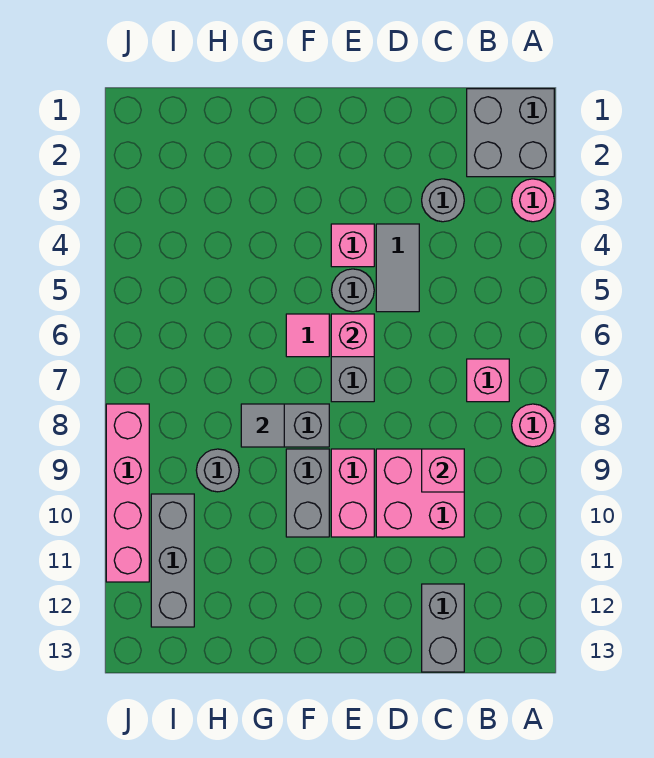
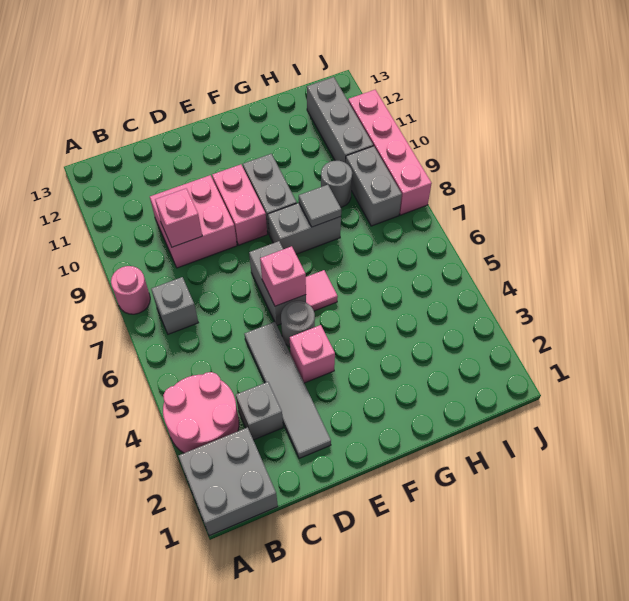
pink round brick A3 level 1 -> pink round brick A3:B4 level 1
pink brick B7 level 1 -> grey brick B7 level 1
grey round brick C3 level 1 -> grey brick C3 level 1
grey brick C12:C13 level 1 -> grey brick I8:I9 level 1
grey tile D4:D5 level 1 -> grey tile D2:D5 level 1

